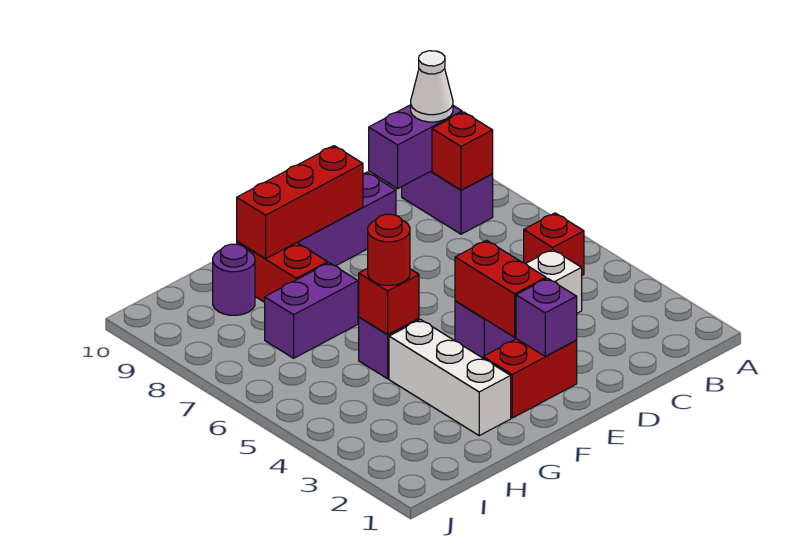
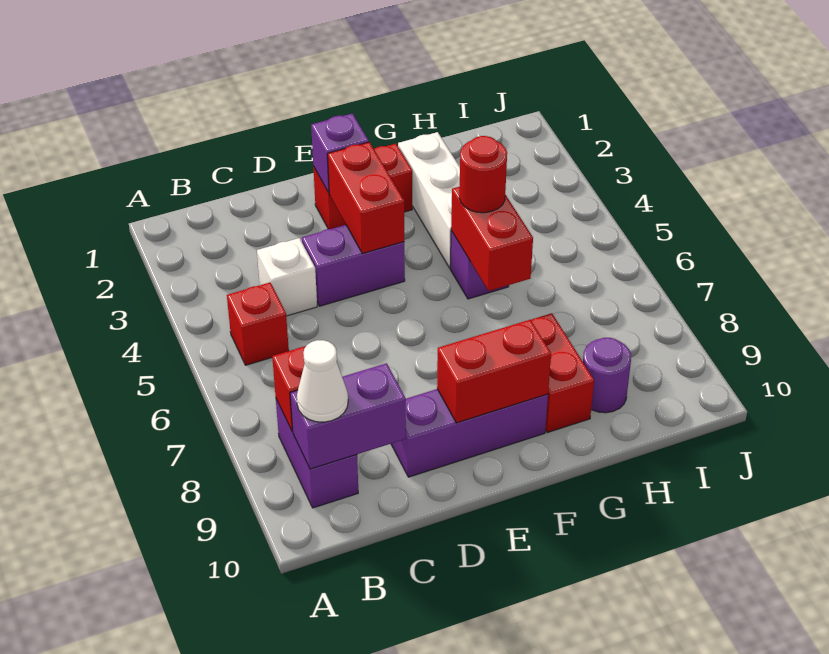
red brick E9:G9 level 2 -> red brick E9:F9 level 2
red brick G5 level 2 -> red brick G5:G6 level 2
purple brick G7:H7 level 1 -> none

